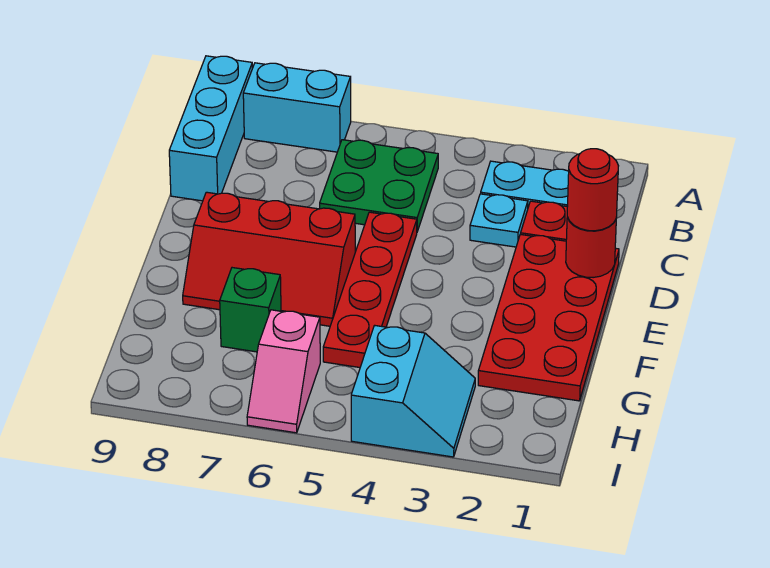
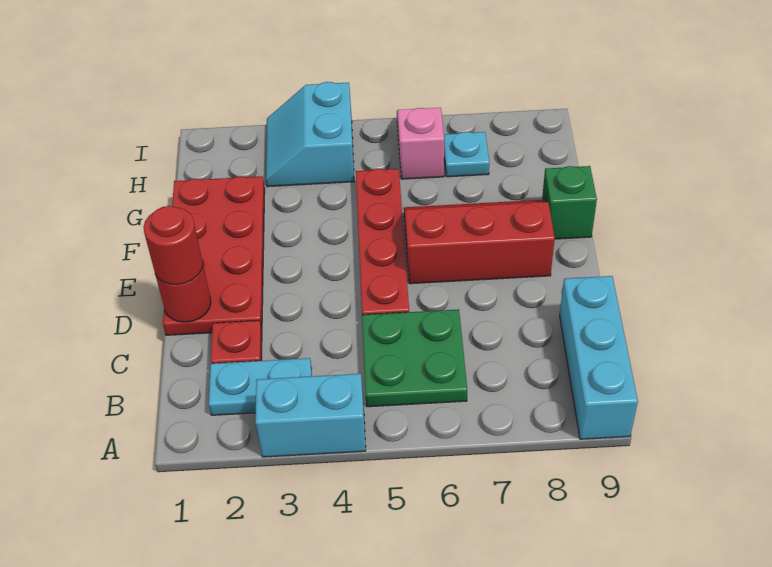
cyan brick A7:A8 level 1 -> cyan brick A3:A4 level 1
cyan plate C3 level 1 -> cyan plate H7 level 1
green brick G7 level 1 -> green brick F9 level 1

